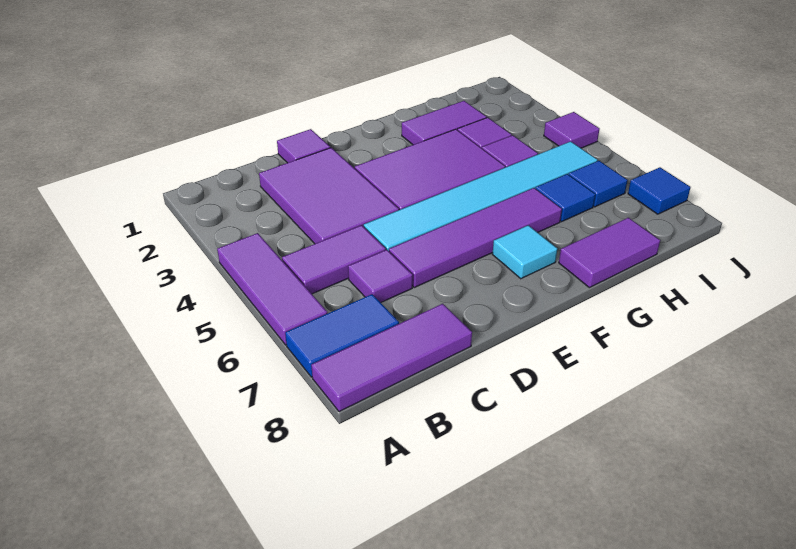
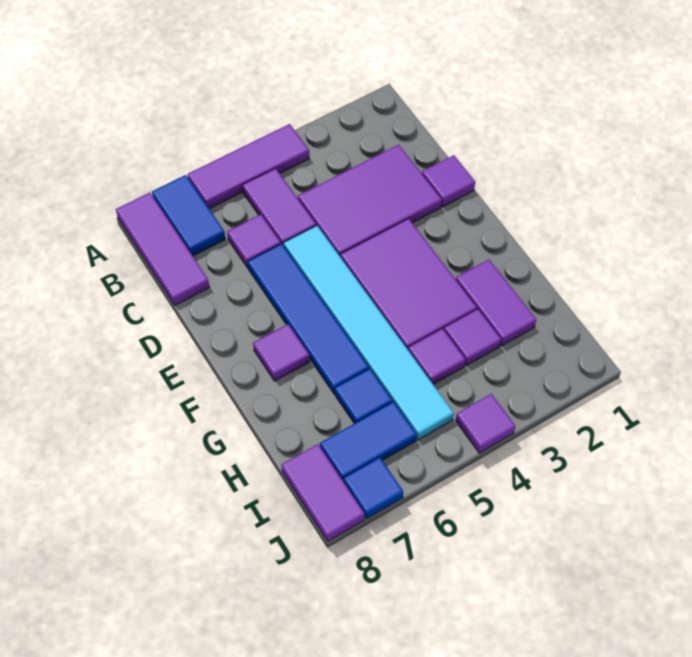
purple tile D6:G6 level 1 -> blue tile D6:G6 level 1
cyan tile F7 level 1 -> purple tile F7 level 1
purple tile G8:H8 level 1 -> purple tile I8:J8 level 1
blue tile I6 level 1 -> blue tile I6:I7 level 1

